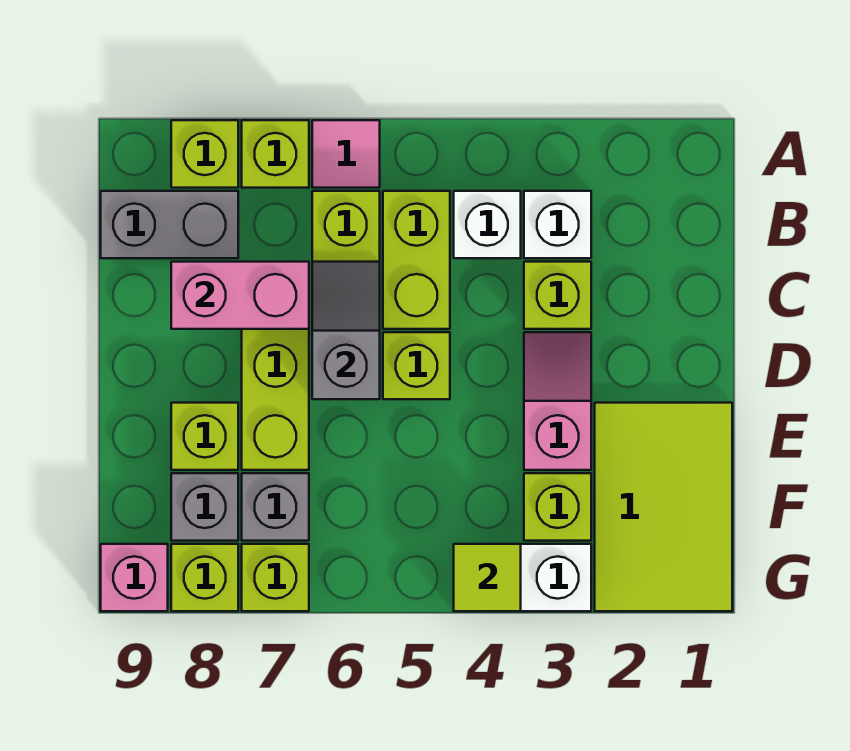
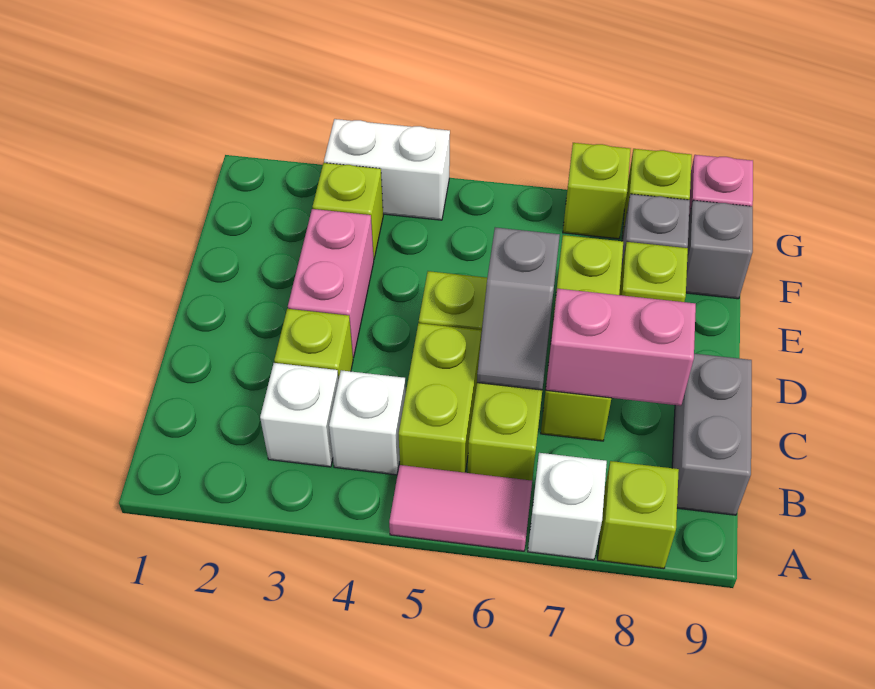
pink tile A6 level 1 -> pink tile A5:A6 level 1
lime brick A7 level 1 -> white brick A7 level 1
grey brick B8:B9 level 1 -> grey brick B9:C9 level 1
pink slope D3:E3 level 1 top E -> pink brick D3:E3 level 1
lime tile E1:G2 level 1 -> none
grey brick F7 level 1 -> grey brick F9 level 1
lime tile G4 level 2 -> none

